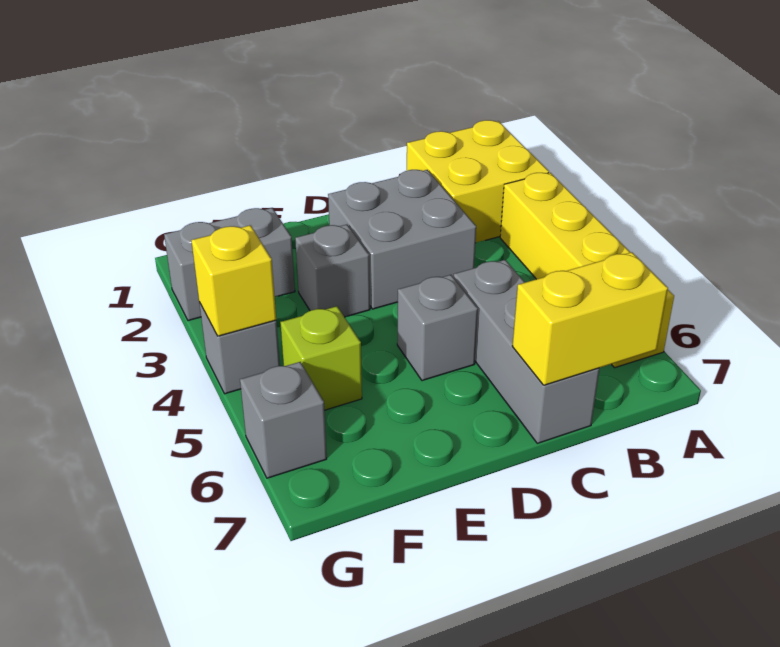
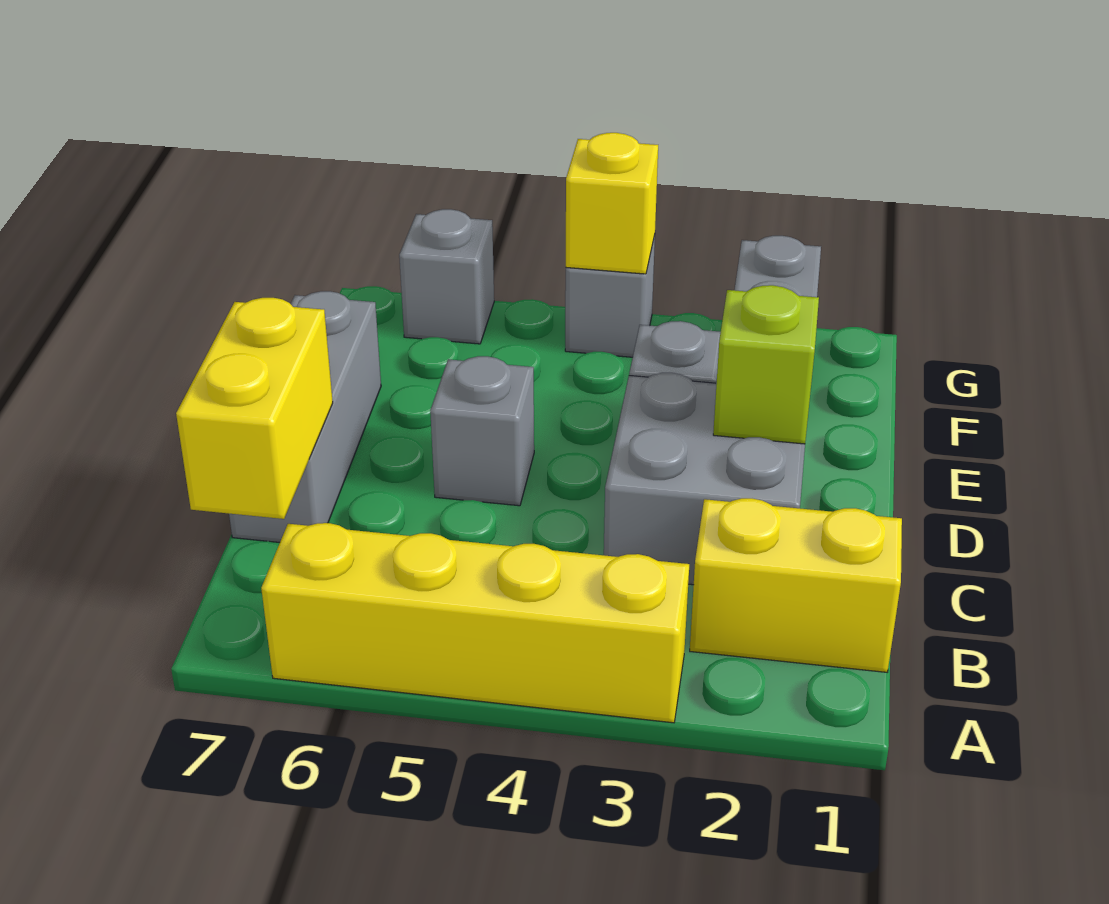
yellow brick A1:B2 level 1 -> yellow brick B1:B2 level 1
grey brick C5:C7 level 1 -> grey brick C7:E7 level 1
lime brick F5 level 1 -> lime brick D2 level 2

